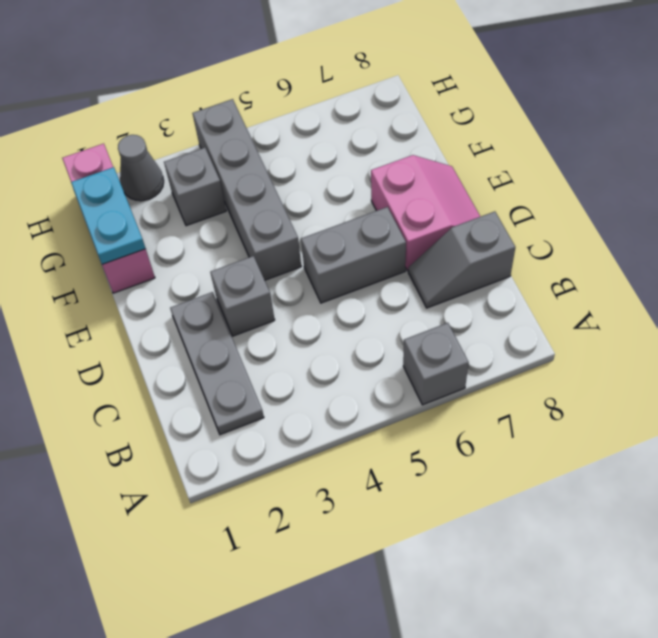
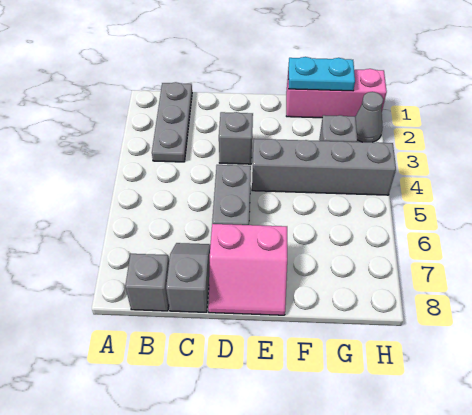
grey brick A6 level 1 -> grey brick B8 level 1
grey plate B2:D2 level 1 -> grey plate B1:B3 level 1

